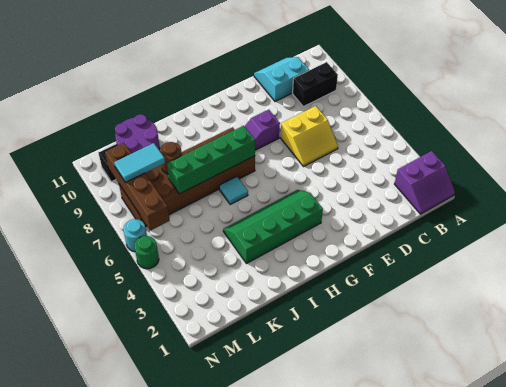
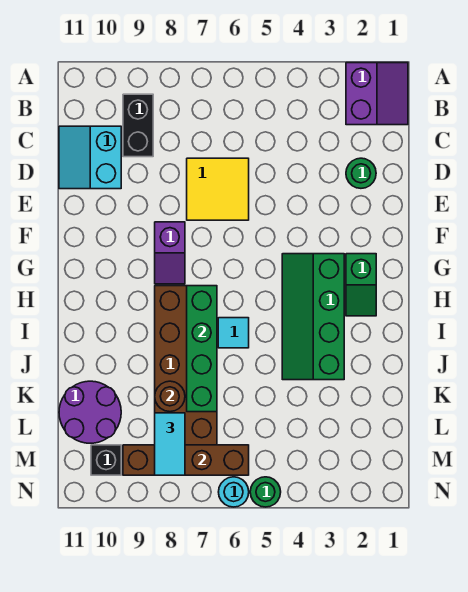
none -> green round brick D2 level 1
yellow slope D6:E7 level 1 top 7 -> yellow tile D6:E7 level 1
none -> green slope G2:H2 level 1 top G

